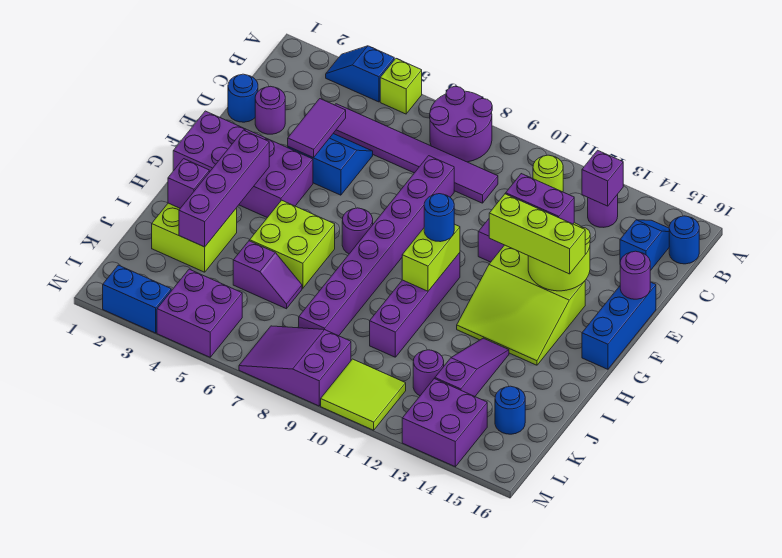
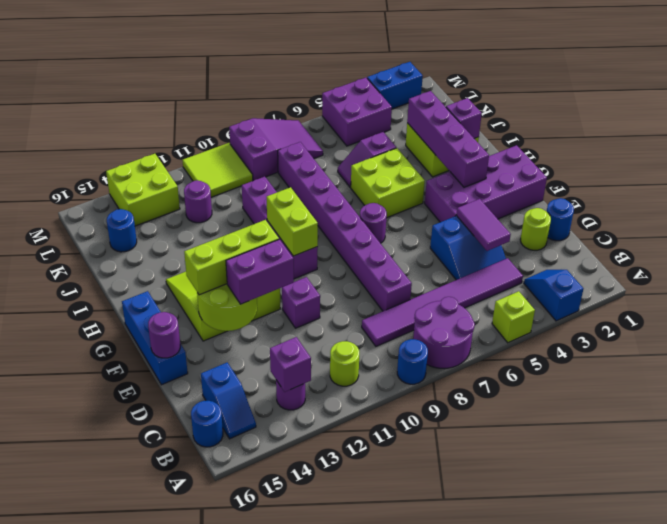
blue slope A3:A4 level 1 top 4 -> blue slope A3:B3 level 1 top A
purple round brick D2 level 1 -> lime round brick D2 level 1
blue round brick G10 level 3 -> blue round brick A9 level 1
purple slope I13:K13 level 1 top K -> none
purple brick L13:M14 level 1 -> lime brick L13:M14 level 1

